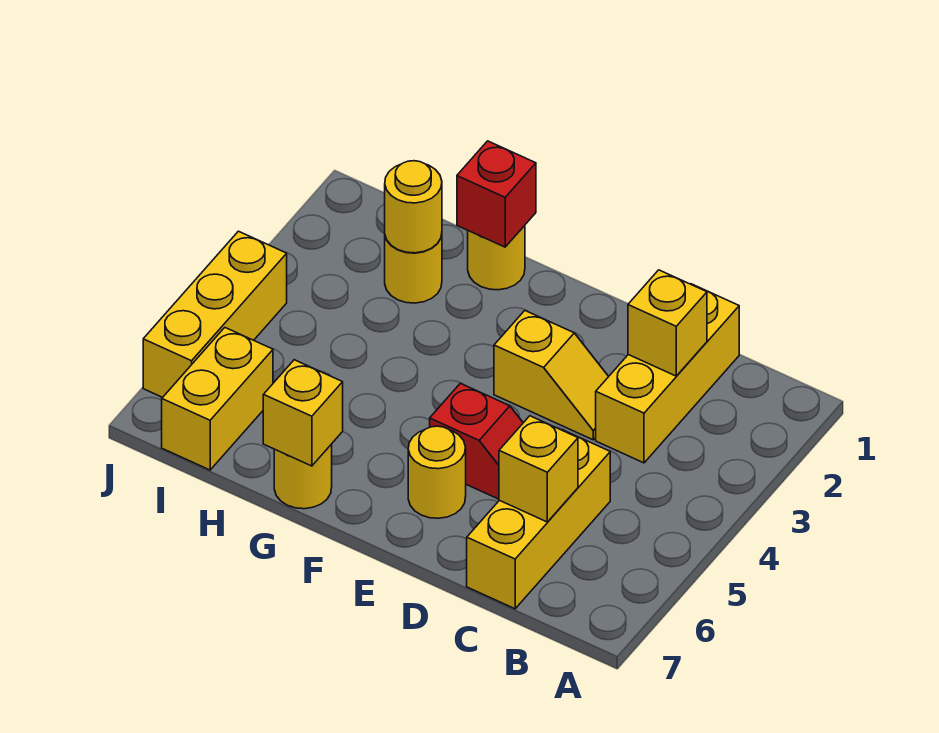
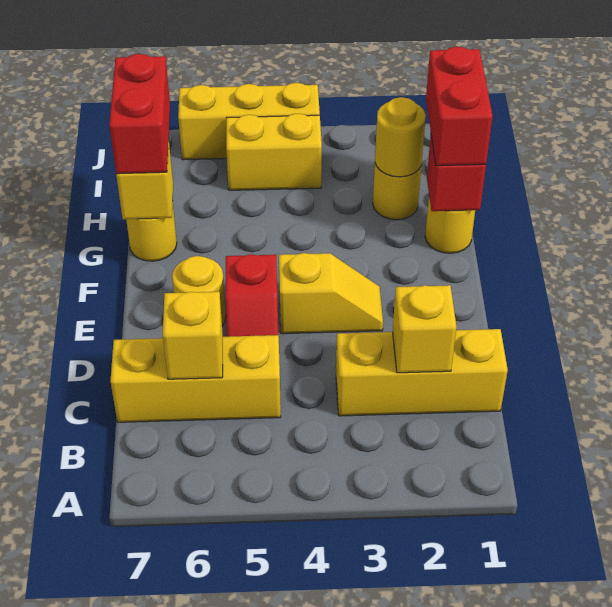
yellow slope D3:E3 level 1 top E -> yellow slope E3:E4 level 1 top 4
none -> red brick G1:H1 level 3
none -> red brick G7:H7 level 3
yellow brick I6:I7 level 1 -> yellow brick I4:I5 level 1

